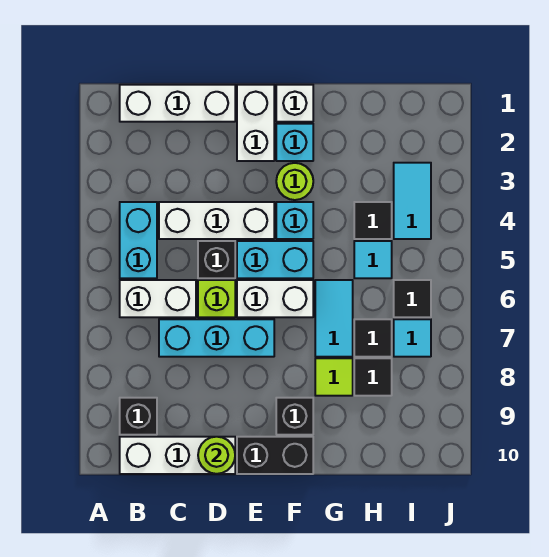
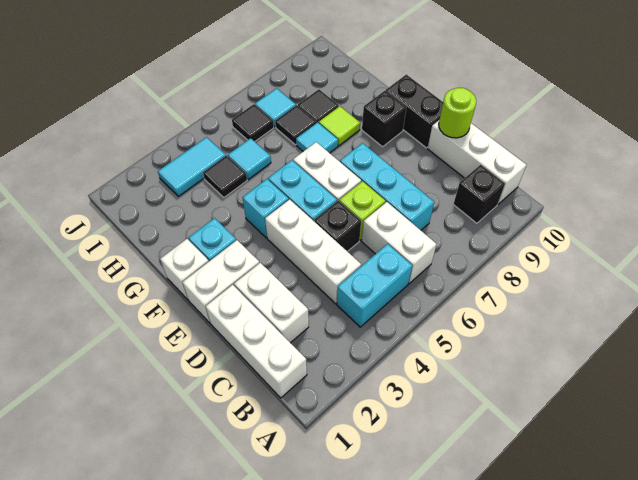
none -> white brick C2:D2 level 1
lime round brick F3 level 1 -> none
cyan tile G6:G7 level 1 -> cyan tile G7 level 1

